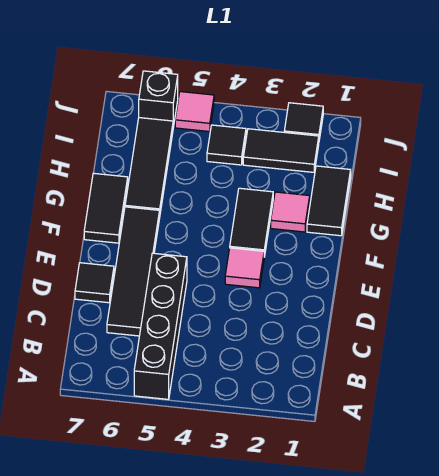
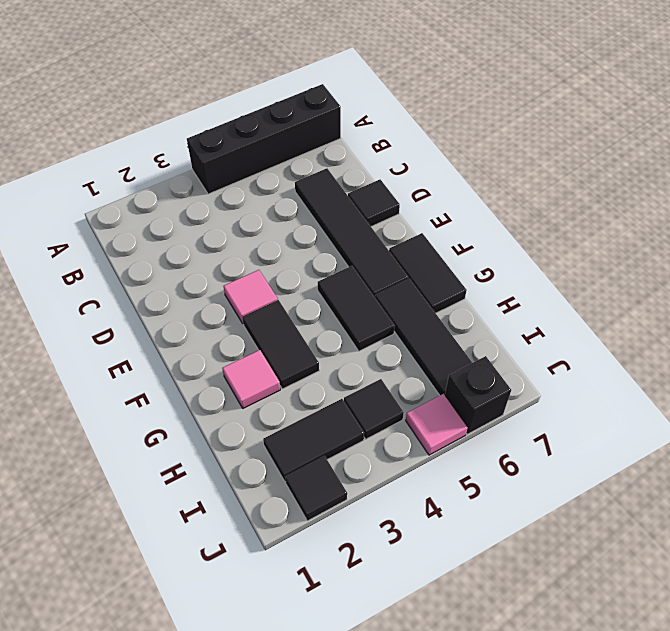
black brick A5:D5 level 1 -> black brick A4:A7 level 1
black tile G1:H1 level 1 -> black tile F5:G5 level 1

